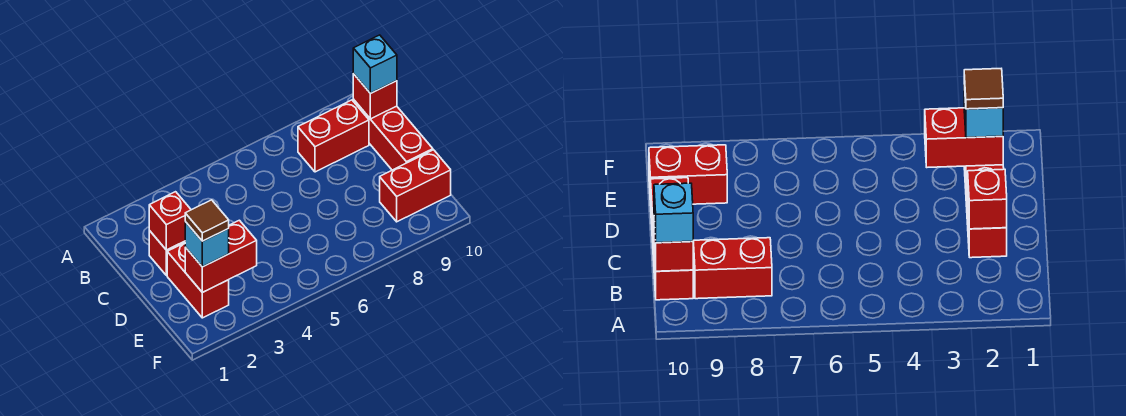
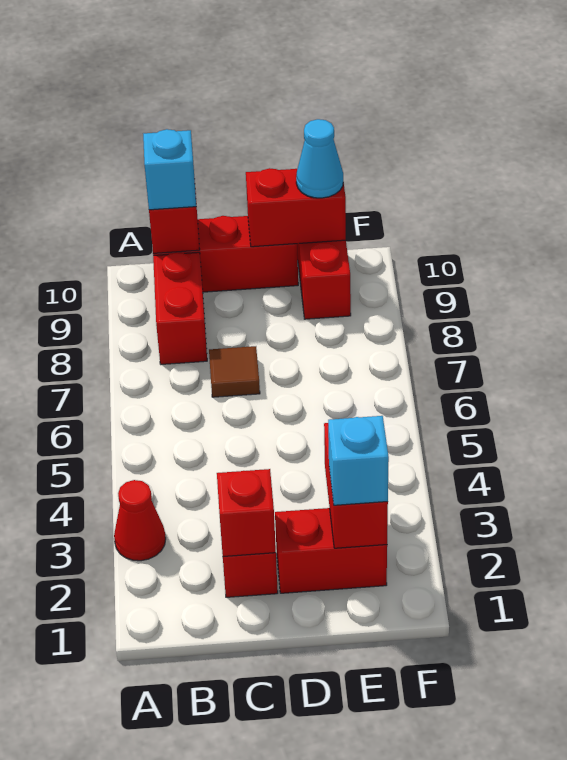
none -> red cone A3 level 1
none -> red brick D10:E10 level 2
brown tile E2 level 4 -> brown tile C7 level 1
none -> cyan cone E10 level 3

